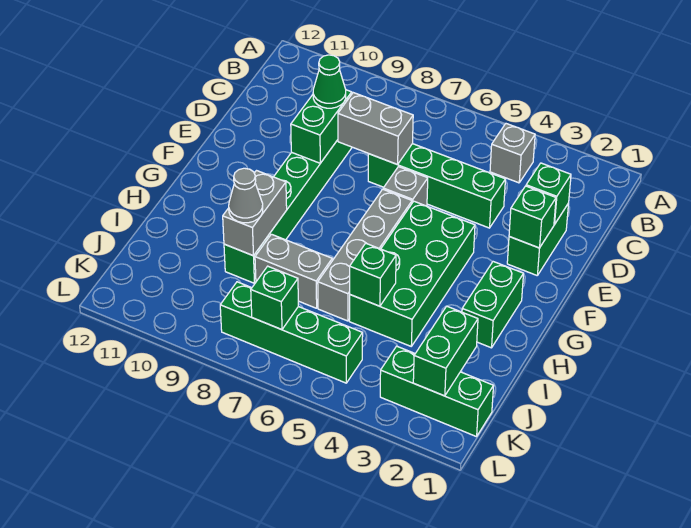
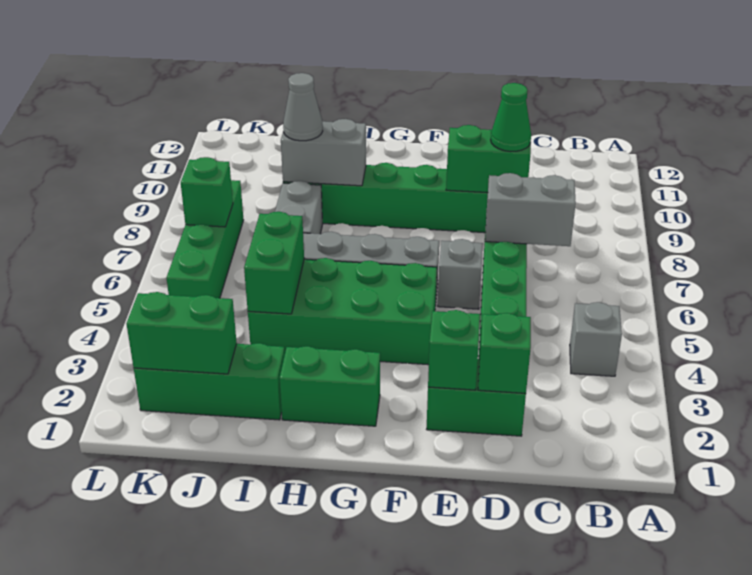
grey brick D7:D8 level 2 -> grey brick C7:D7 level 2
green brick I5 level 2 -> green brick I4:I5 level 2
green brick K1:K3 level 1 -> green brick I2:K2 level 1

